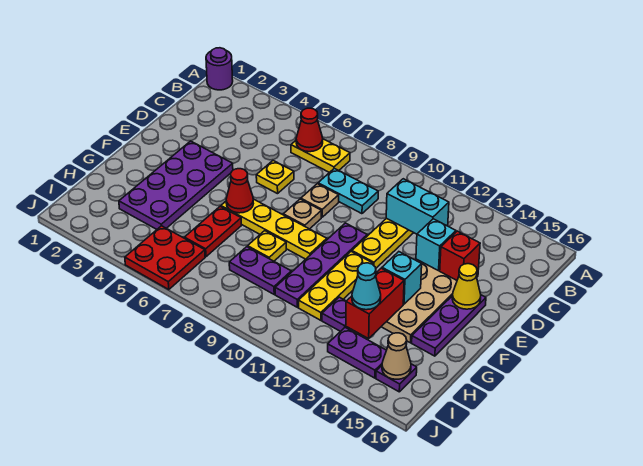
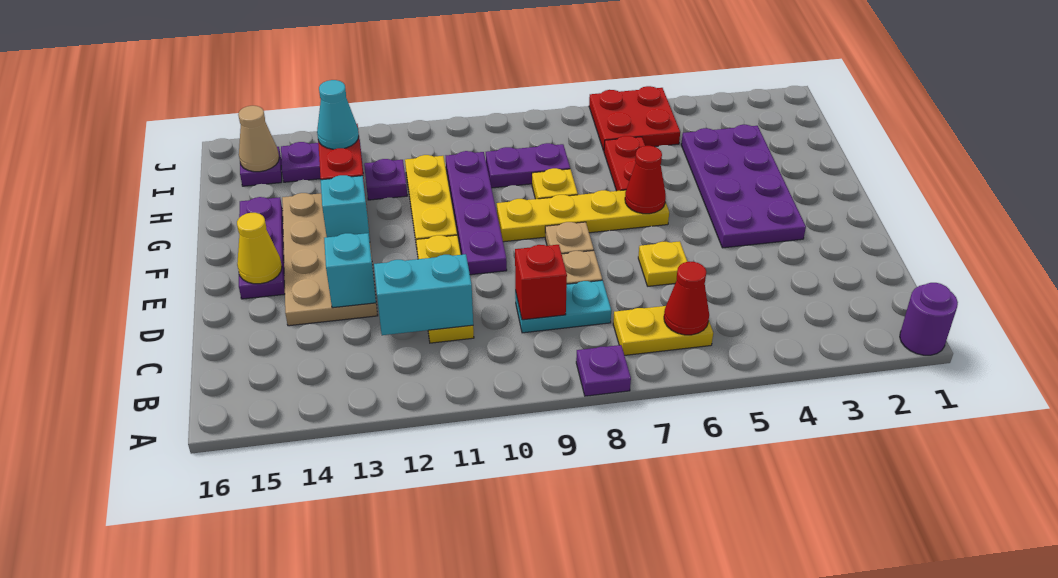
none -> purple plate A8 level 1
red brick D14 level 2 -> red brick C9 level 2

